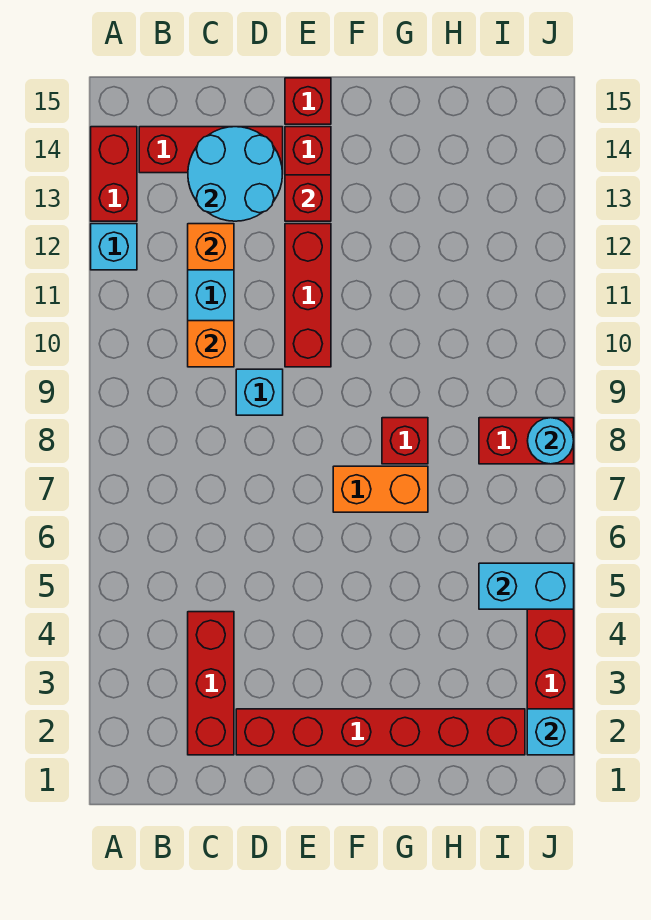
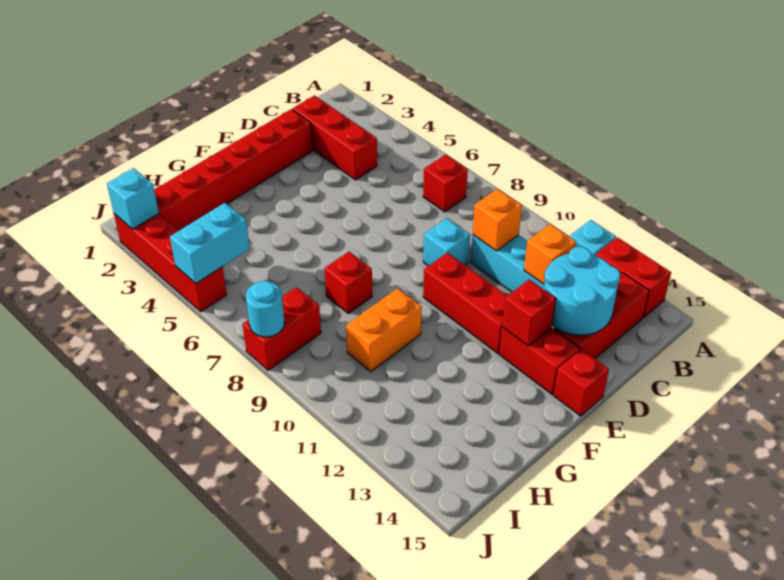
none -> red brick B7 level 1
orange brick F7:G7 level 1 -> orange brick G10:H10 level 1

